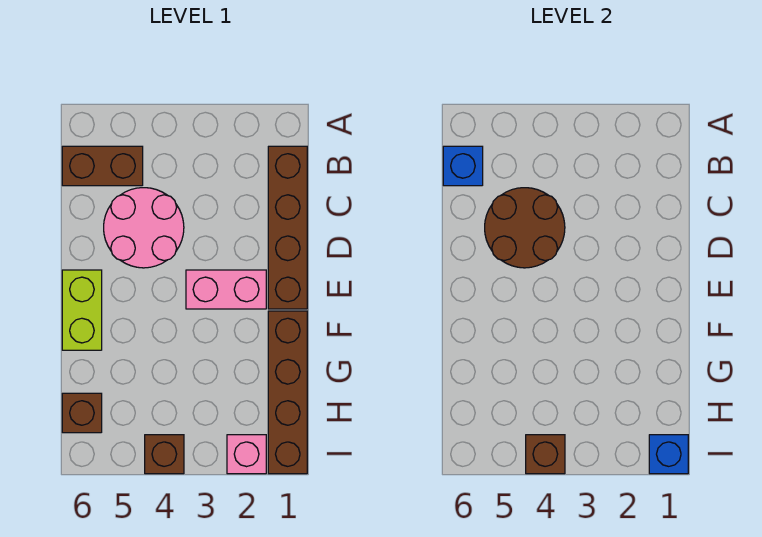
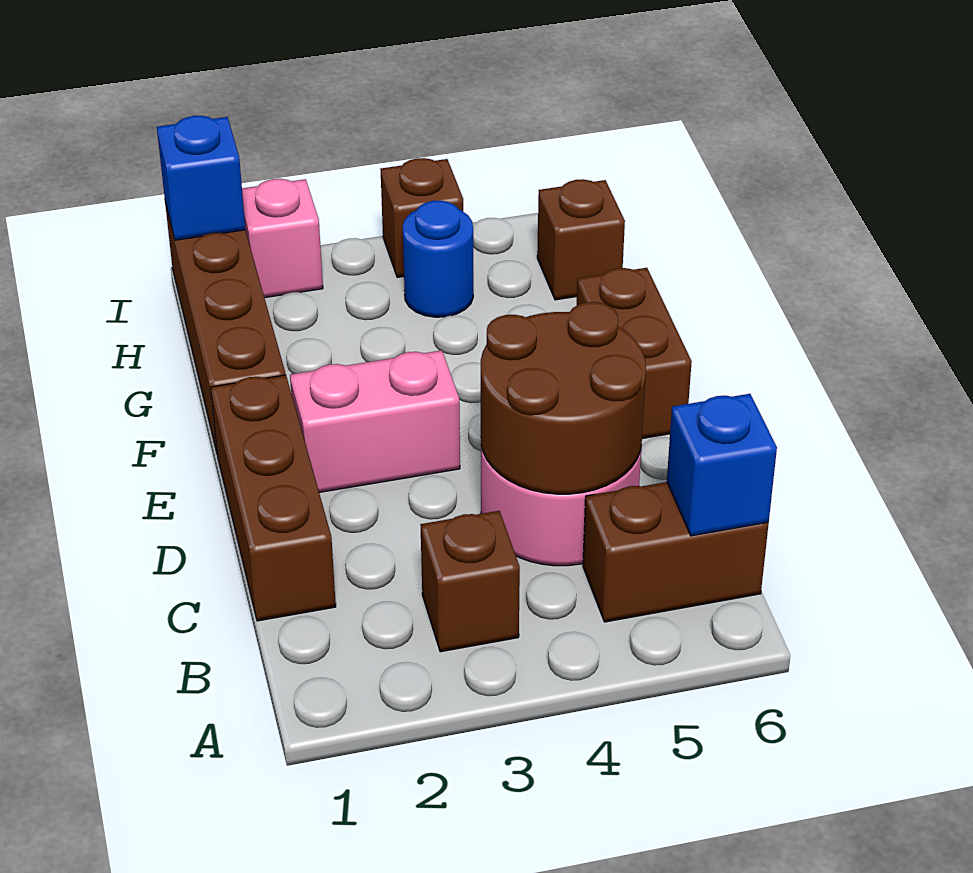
brown brick B1:E1 level 1 -> brown brick C1:E1 level 1
lime brick E6:F6 level 1 -> brown brick E6:F6 level 1
none -> blue round brick H4 level 1
brown brick I4 level 2 -> brown brick B3 level 1

